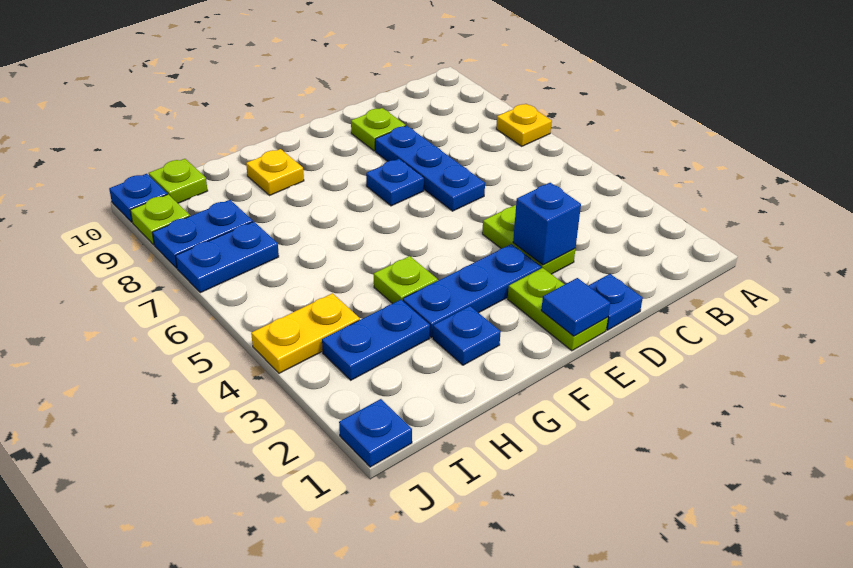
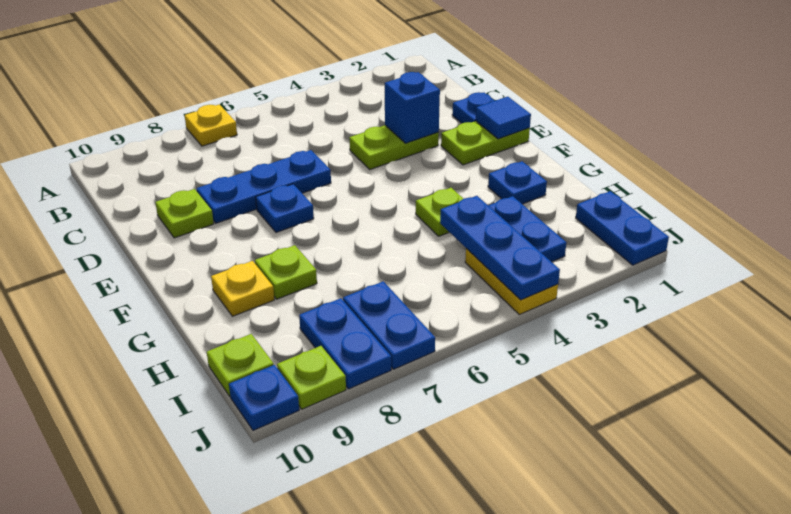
blue plate E3:G3 level 1 -> blue plate H4:J4 level 2
none -> lime plate G8 level 1
blue plate J1 level 1 -> blue plate I1:J1 level 1

